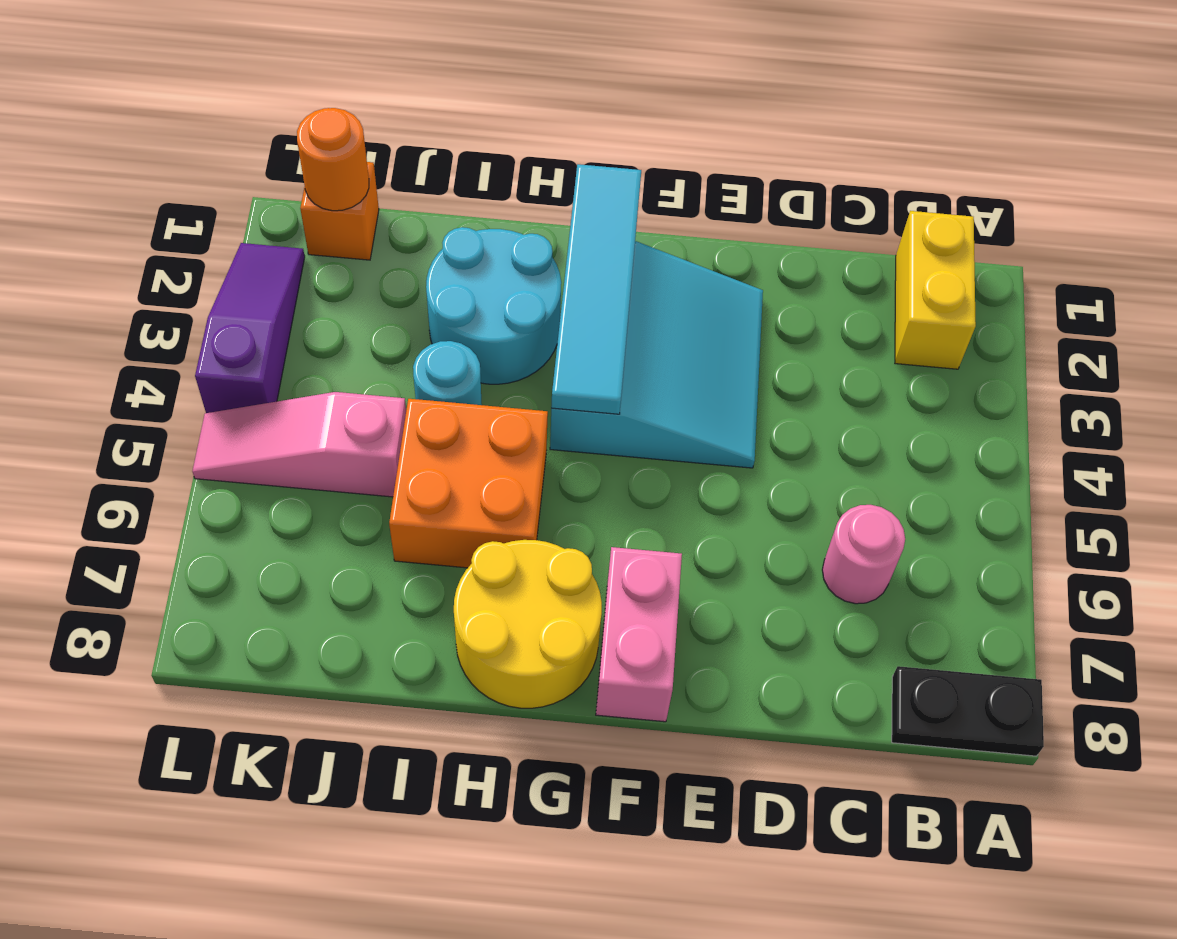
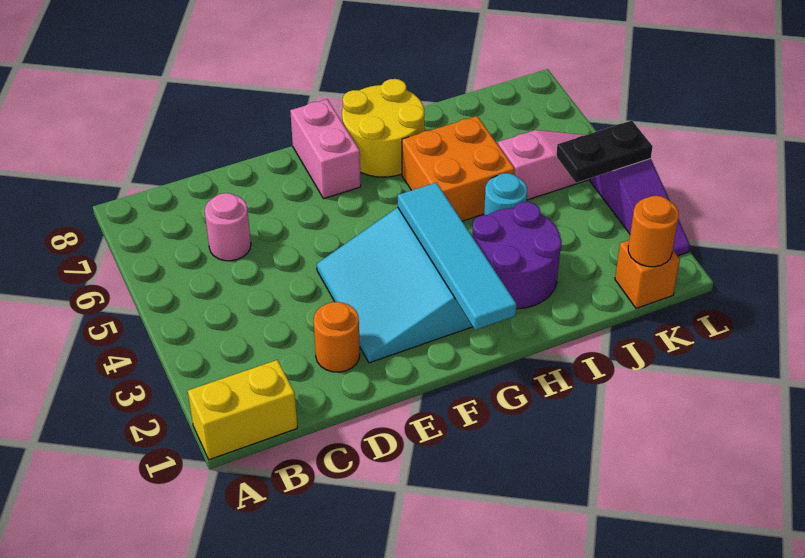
black plate A8:B8 level 1 -> black plate K4:L4 level 2
yellow brick B1:B2 level 1 -> yellow brick A1:B1 level 1
none -> orange round brick D2 level 1
cyan round brick H2:I3 level 1 -> purple round brick H2:I3 level 1

